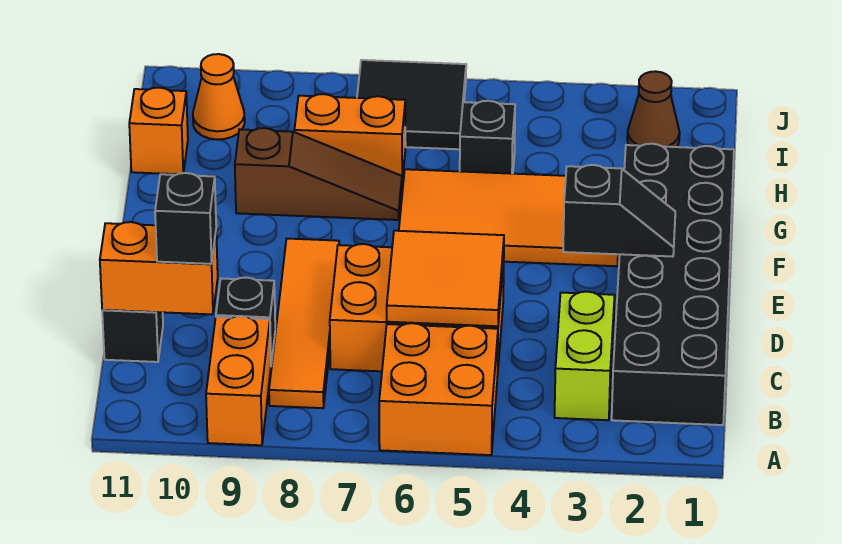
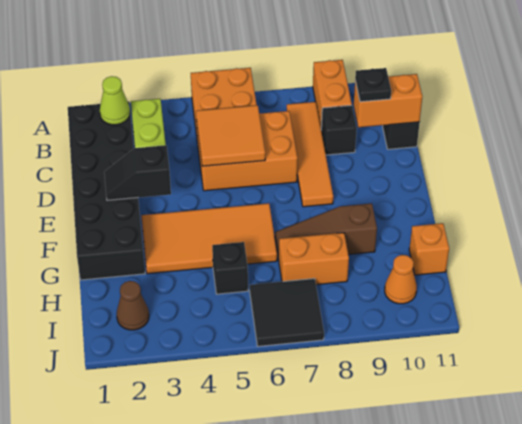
none -> lime cone B2 level 2
black brick C10 level 3 -> black plate C10 level 3

